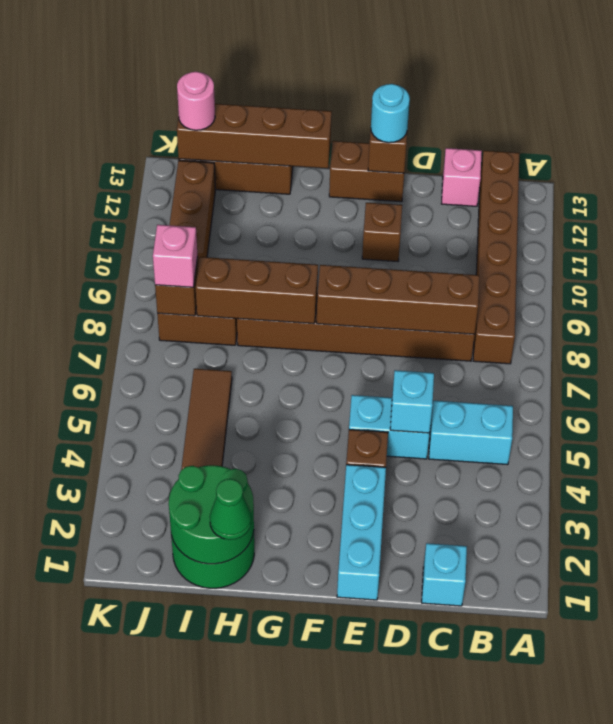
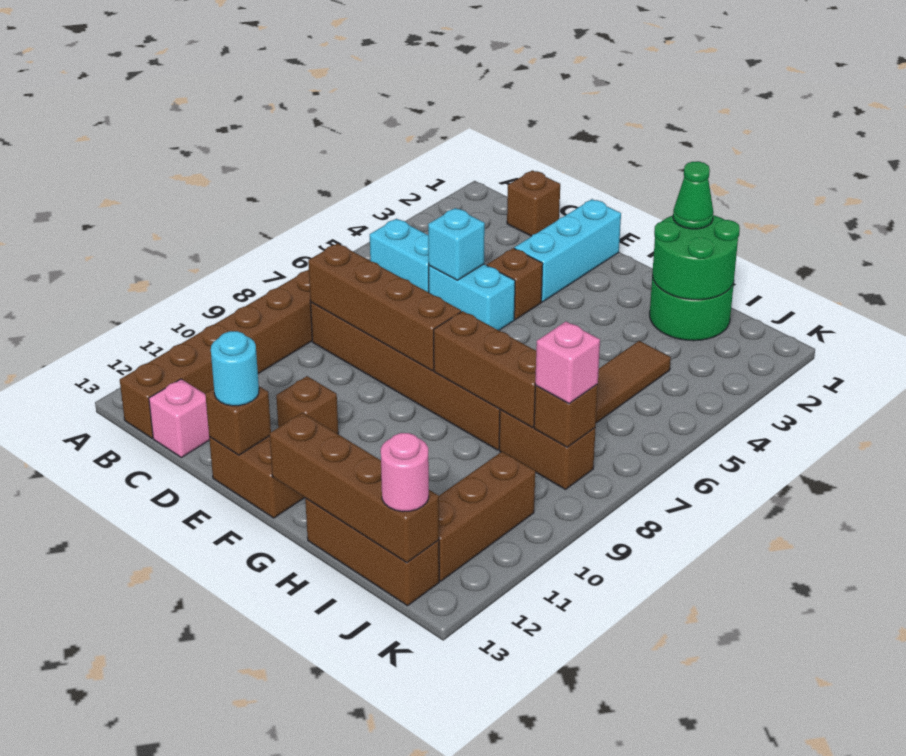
cyan brick C1 level 1 -> brown brick C1 level 1

